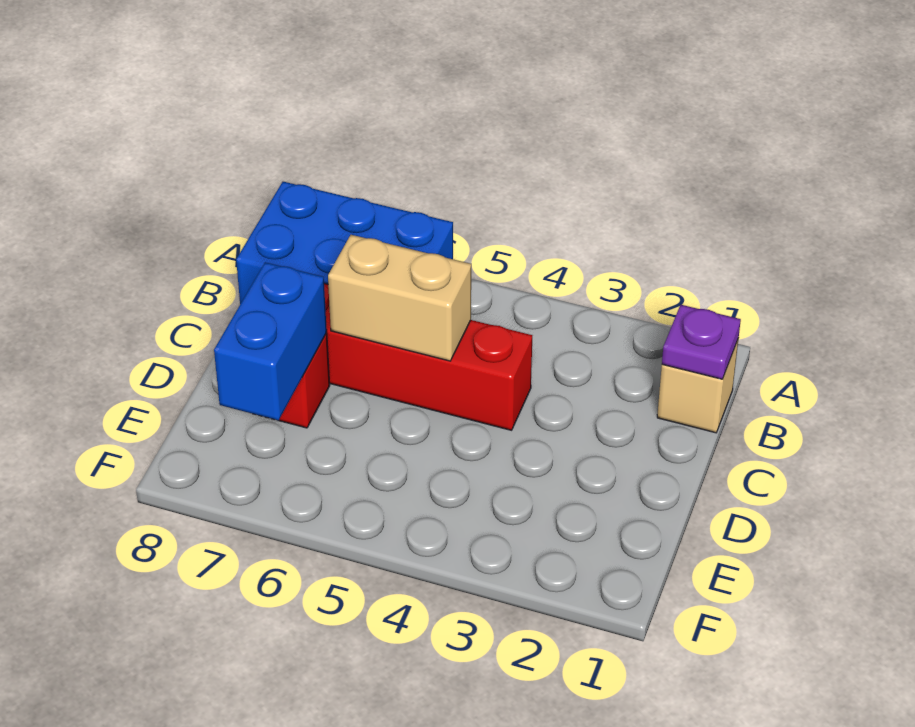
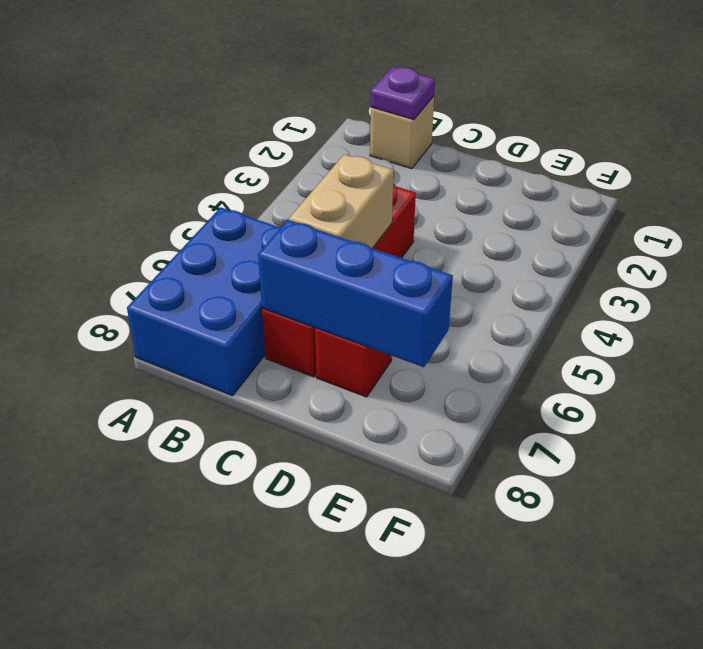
blue brick D7:E7 level 2 -> blue brick C7:E7 level 2

